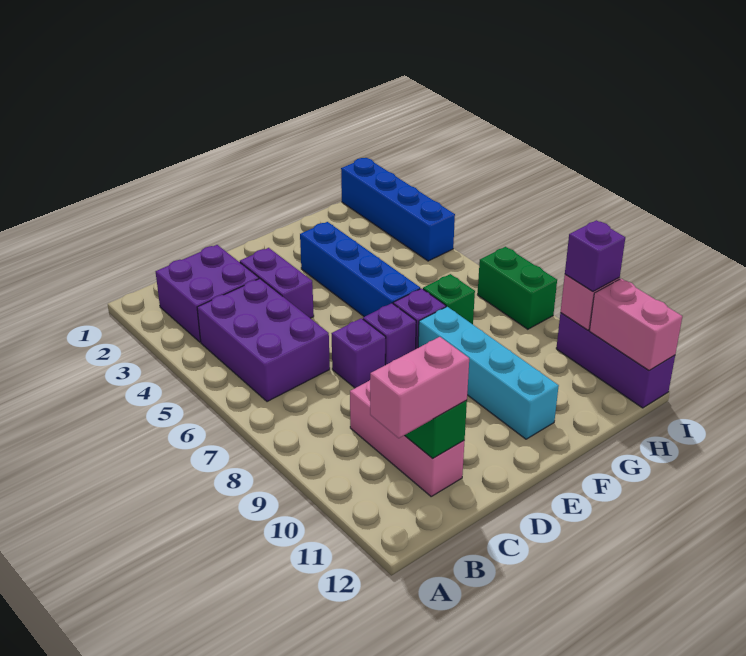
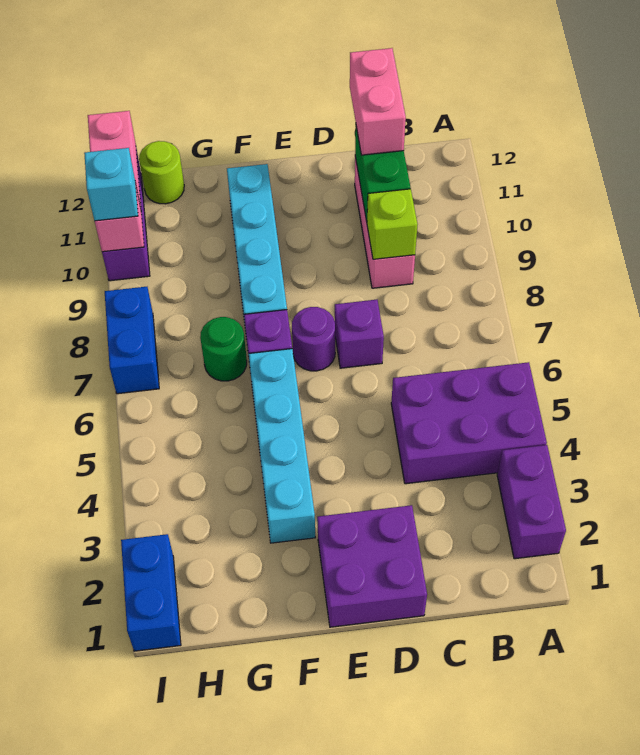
purple brick B2:C3 level 1 -> purple brick D1:E2 level 1
purple brick B4:C6 level 1 -> purple brick A4:C5 level 1
pink brick B11:C11 level 3 -> pink brick C11:C12 level 3
none -> lime brick C9 level 2
purple brick D3:D4 level 1 -> purple brick A2:A3 level 1
purple brick E7 level 1 -> purple round brick E7 level 1
blue brick F3:F6 level 1 -> cyan brick F3:F6 level 1
green brick G7 level 1 -> green round brick G7 level 1
none -> lime round brick H12 level 1
blue brick I1:I4 level 1 -> blue brick I1:I2 level 1
green brick I7:I8 level 1 -> blue brick I7:I8 level 1
purple brick I10 level 3 -> cyan brick I10 level 3

